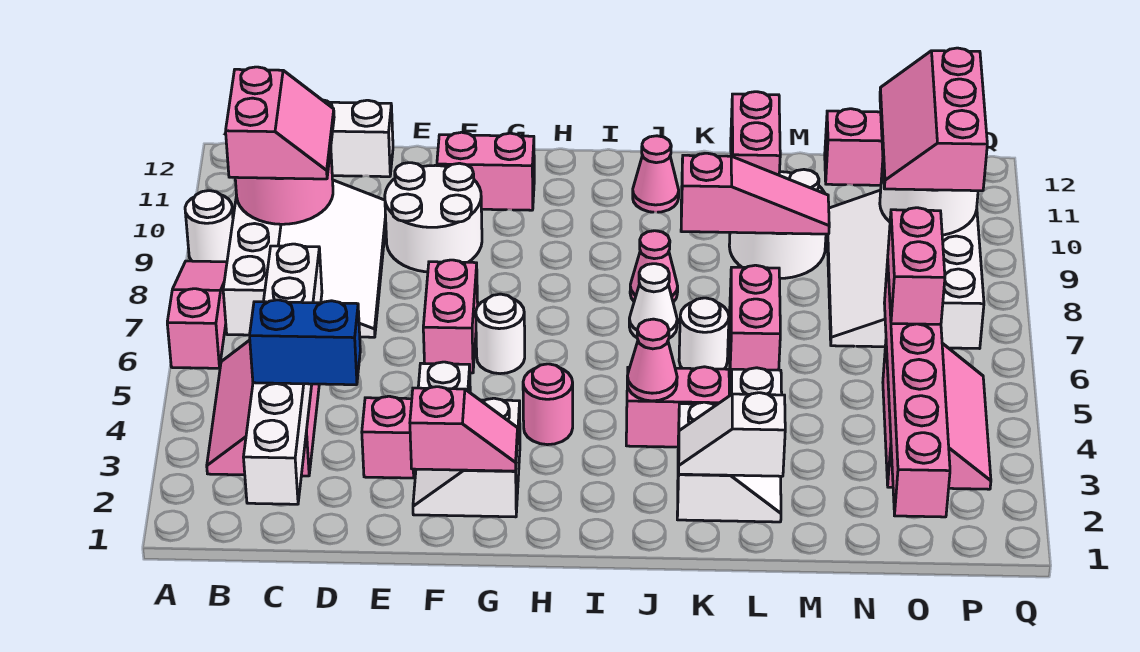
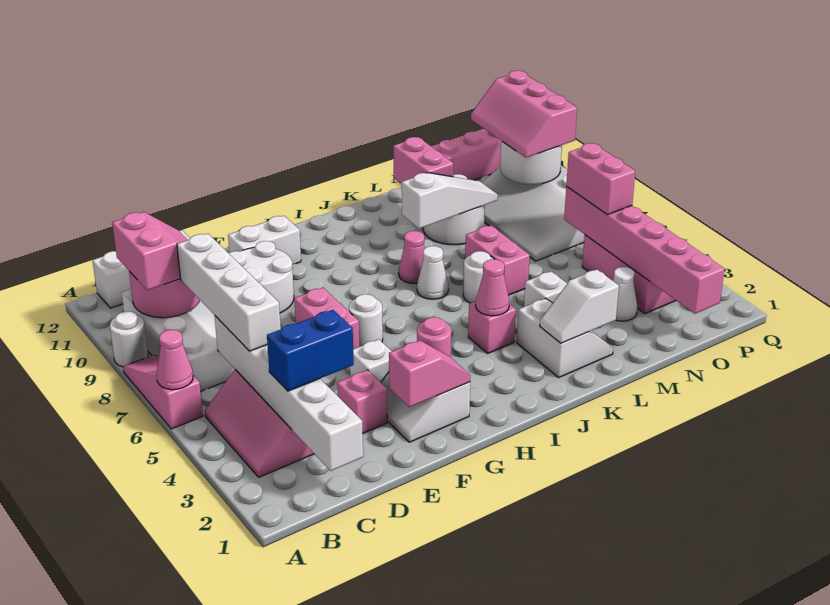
none -> white brick C5:C8 level 3
pink brick F11:G11 level 1 -> white brick F11:G11 level 1
pink brick J4:K4 level 1 -> pink brick J4 level 1
pink cone J11 level 1 -> pink cone A6 level 2
pink slope K9:M9 level 2 top K -> white slope K9:M9 level 2 top K
none -> white cone N3 level 1

